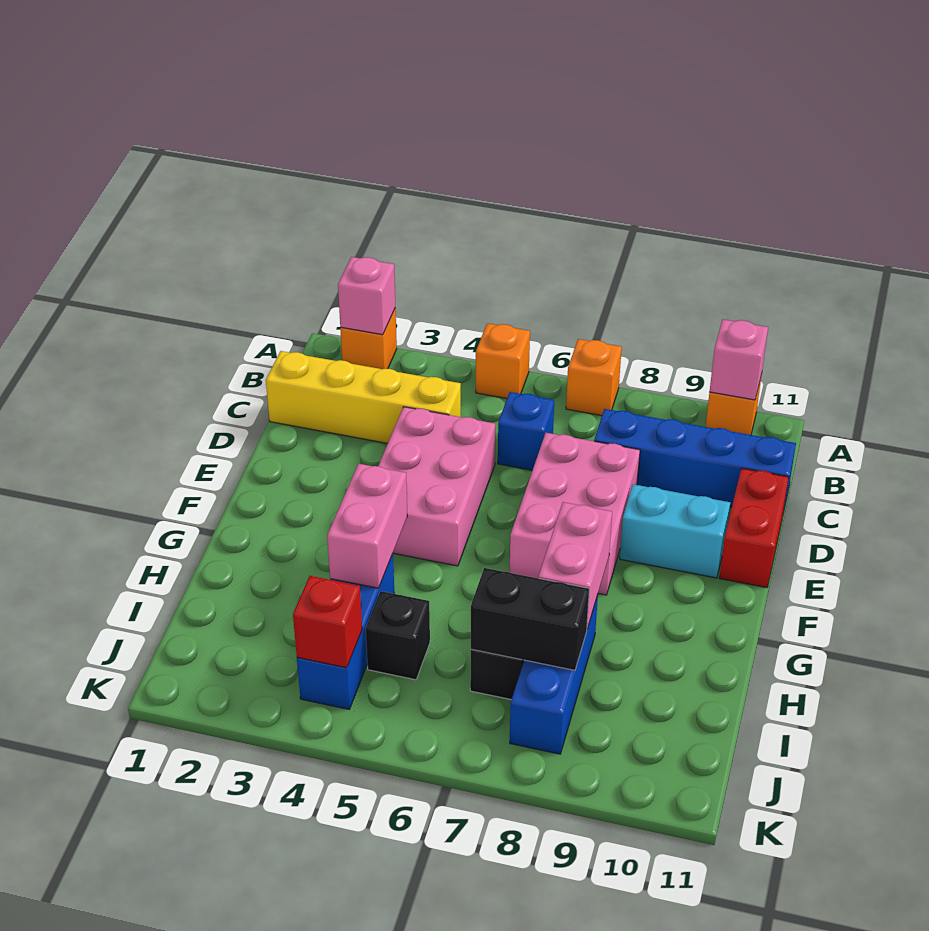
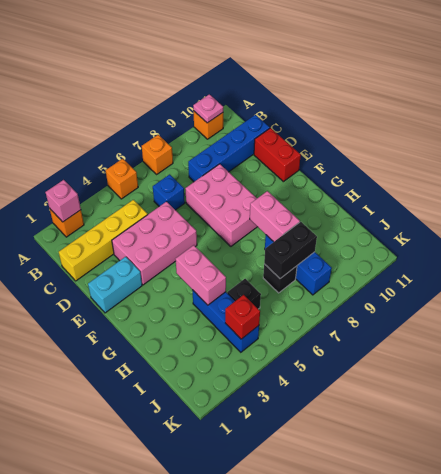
pink brick A10 level 2 -> pink plate A10 level 2
pink brick D4:F5 level 1 -> pink brick D3:E5 level 1
cyan brick E9:E10 level 1 -> cyan brick E1:E2 level 1

